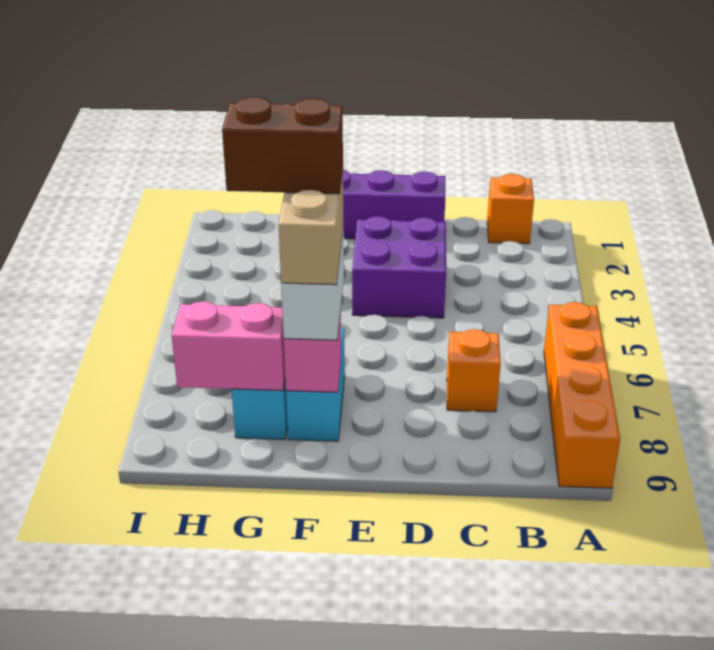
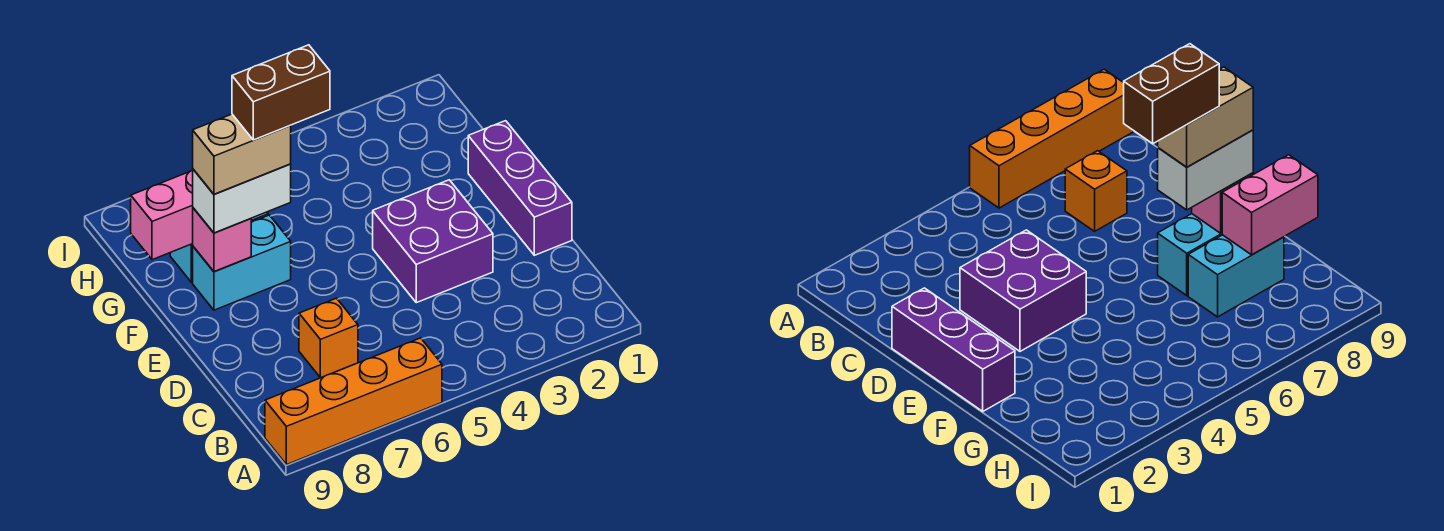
orange brick B1 level 1 -> none
brown brick F7:G7 level 5 -> brown brick F6:F7 level 5
pink brick G8:H8 level 2 -> pink brick G8:G9 level 2

